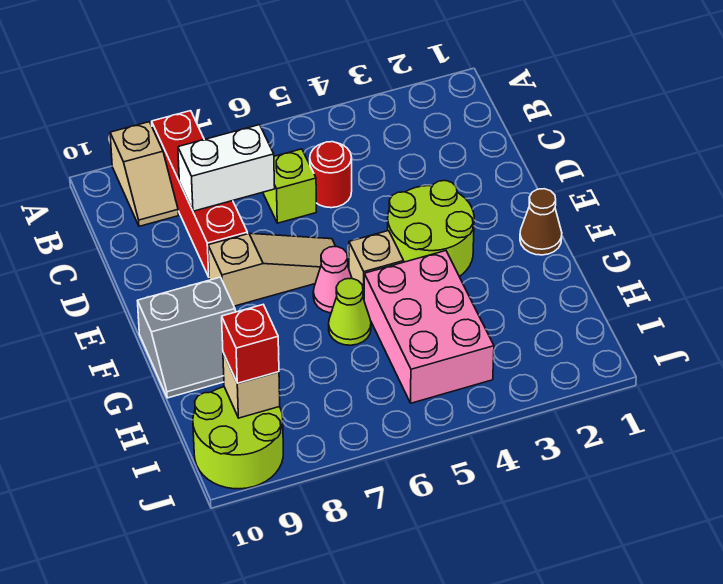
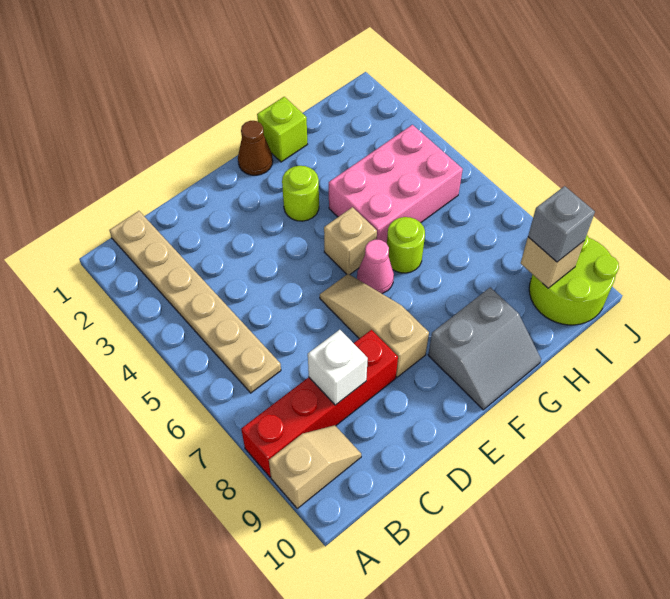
none -> tan plate B1:B6 level 1
red round brick C5 level 1 -> none
lime brick C6 level 1 -> lime brick G1 level 1
white brick C7:C8 level 2 -> white brick C8 level 2
lime round brick E3:F4 level 1 -> lime round brick F3 level 1
grey slope F9:G10 level 1 top F -> grey slope F9:G10 level 1 top 9
lime cone G6 level 1 -> lime round brick G6 level 1
red brick I9 level 3 -> grey brick I9 level 3

